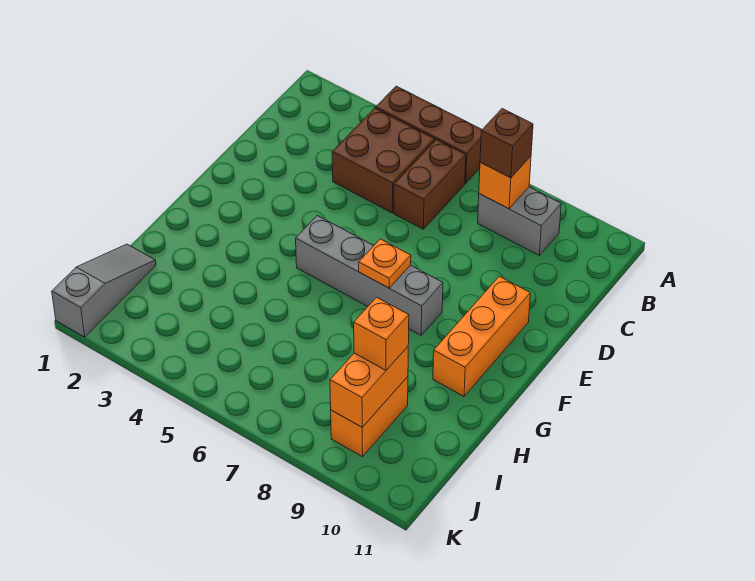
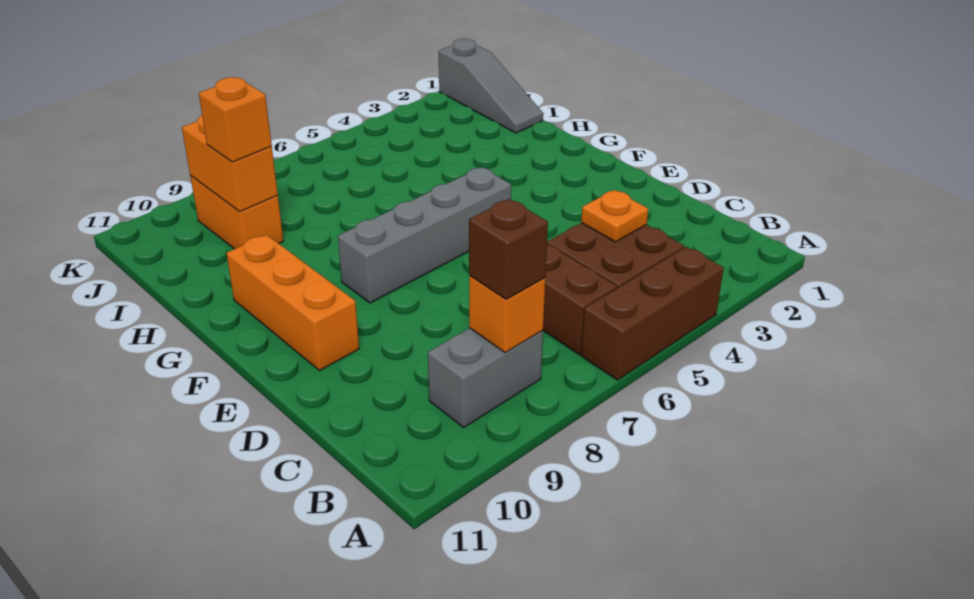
orange plate F7 level 2 -> orange plate C4 level 2

